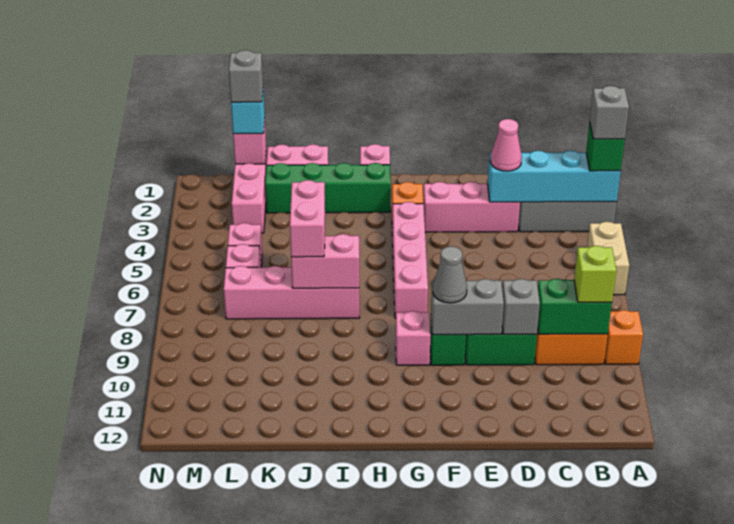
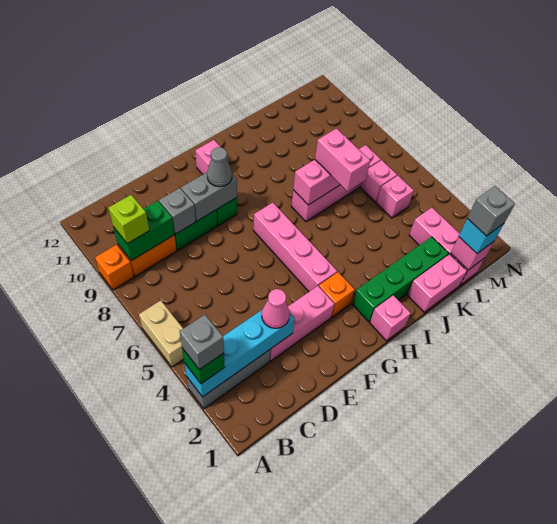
pink brick G9 level 1 -> pink brick G11 level 1

